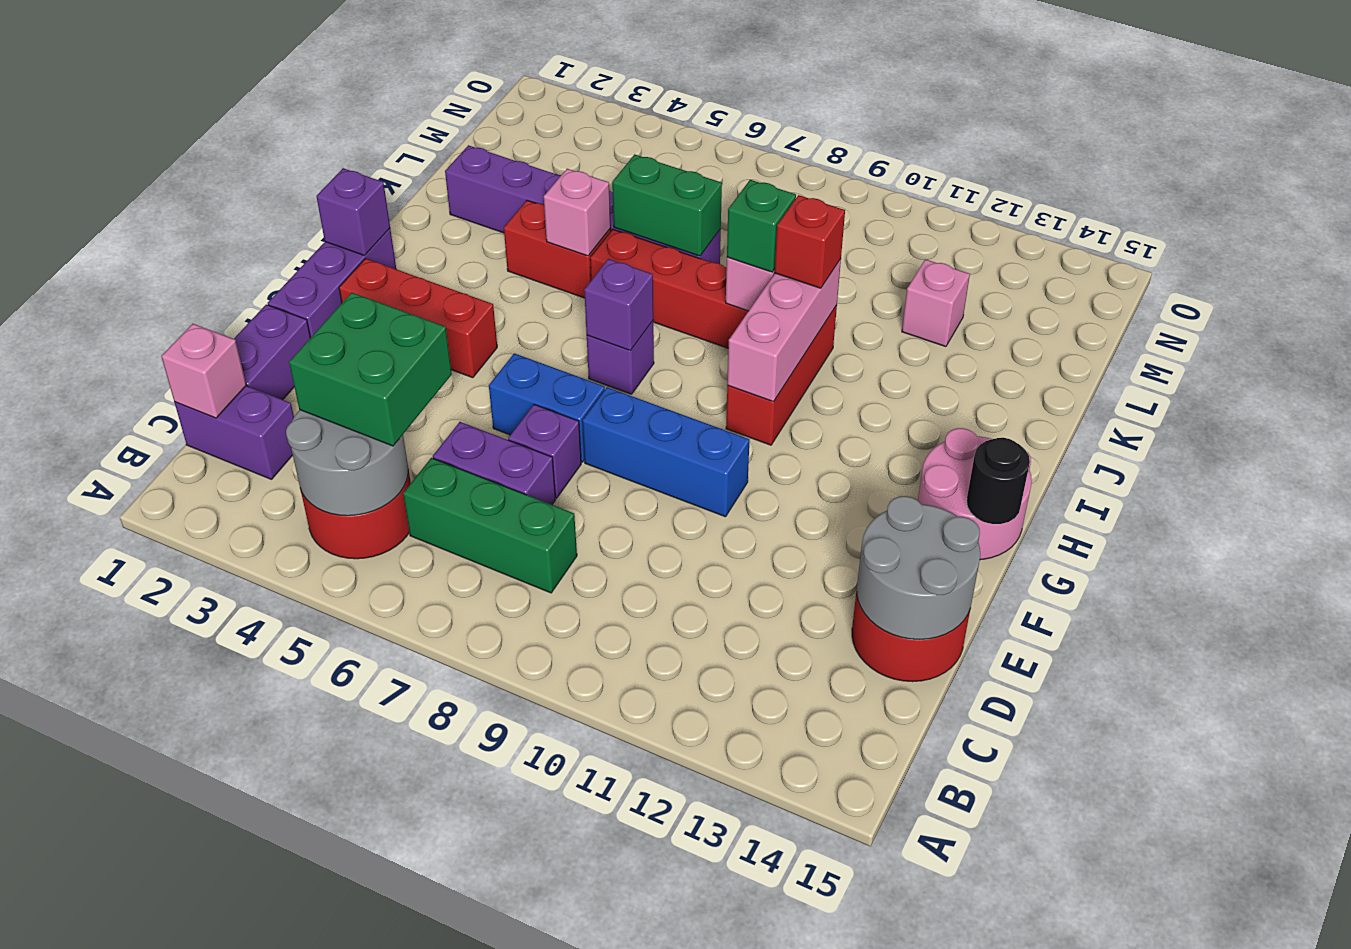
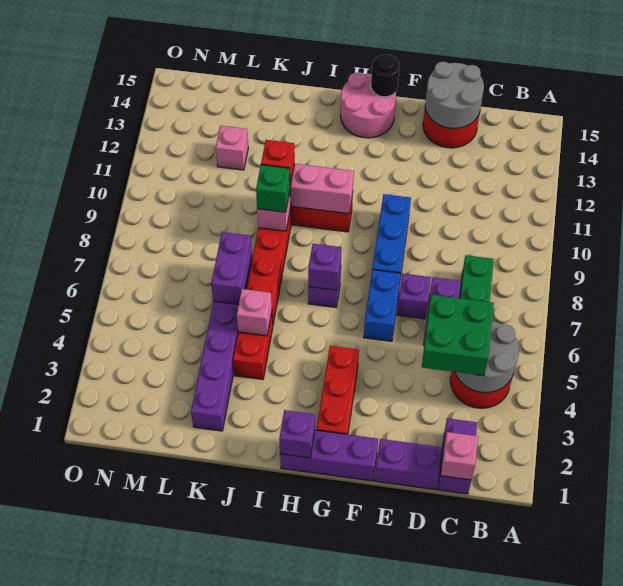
green brick K6:K7 level 2 -> purple brick K6:K7 level 2

